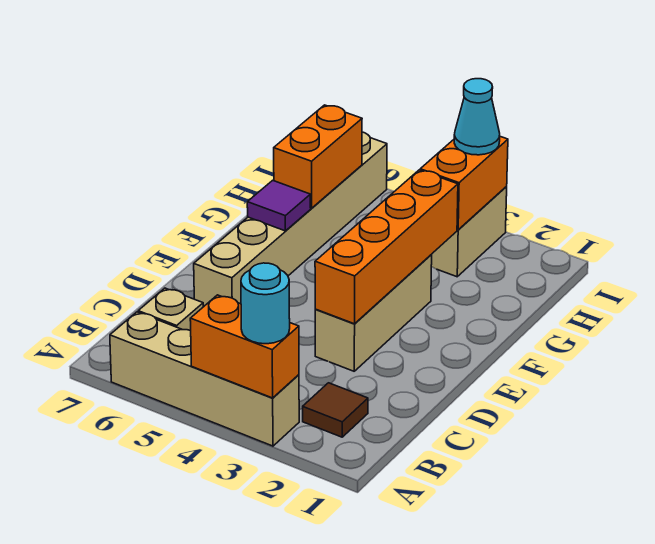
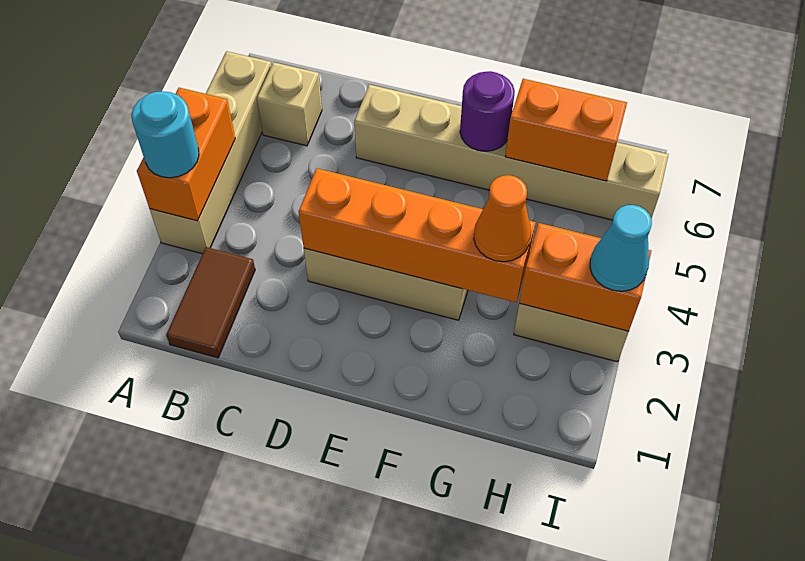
brown tile B2 level 1 -> brown tile B1:B2 level 1
purple tile F6 level 2 -> purple round brick F6 level 2
none -> orange cone G3 level 3

